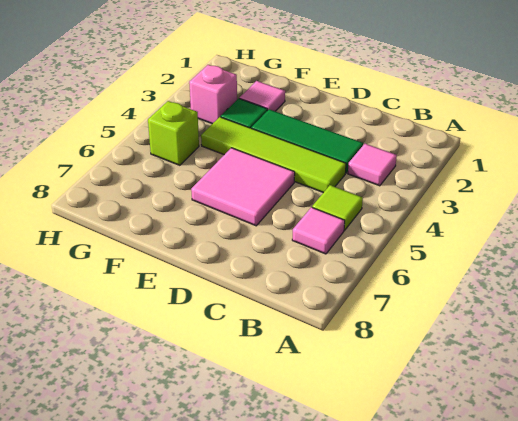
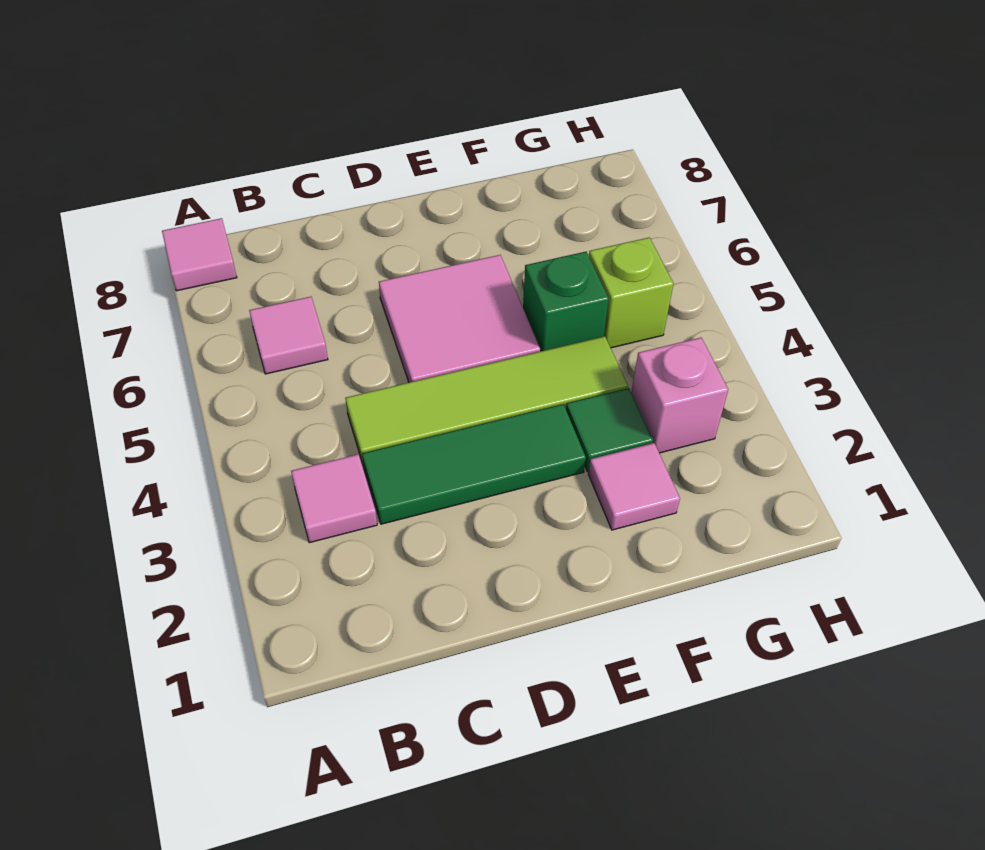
none -> pink tile A8 level 1
lime tile B5 level 1 -> none
none -> green brick F5 level 1

